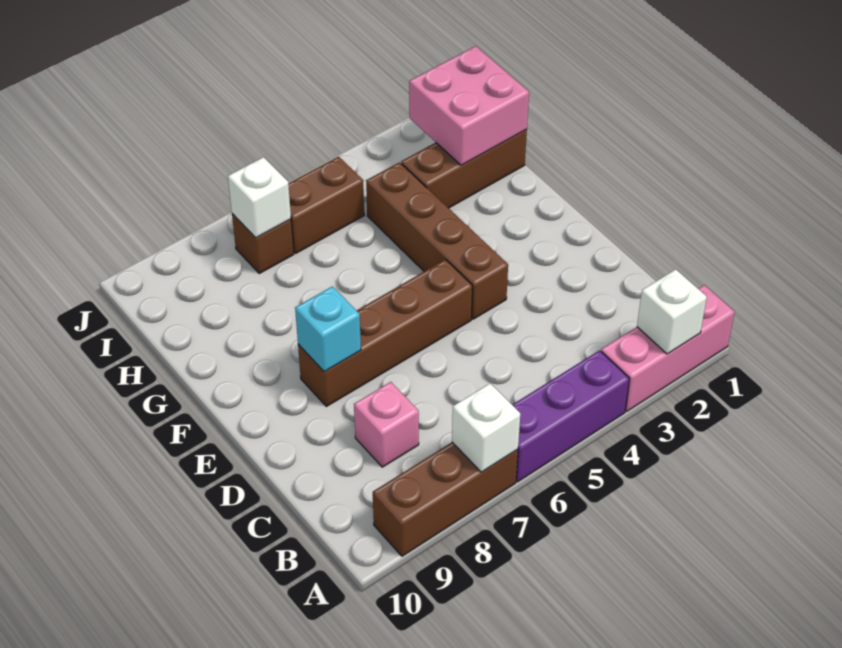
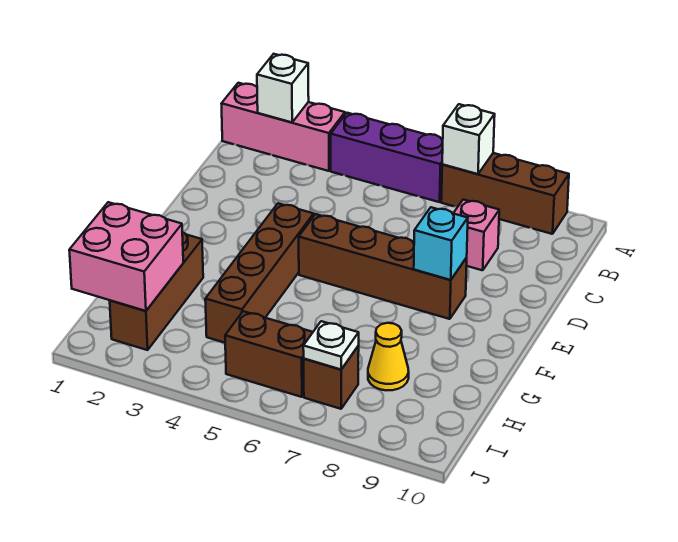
brown brick H1:H3 level 1 -> brown brick G2:I2 level 1
none -> yellow cone H8 level 1
white brick I7 level 2 -> white plate I7 level 2

